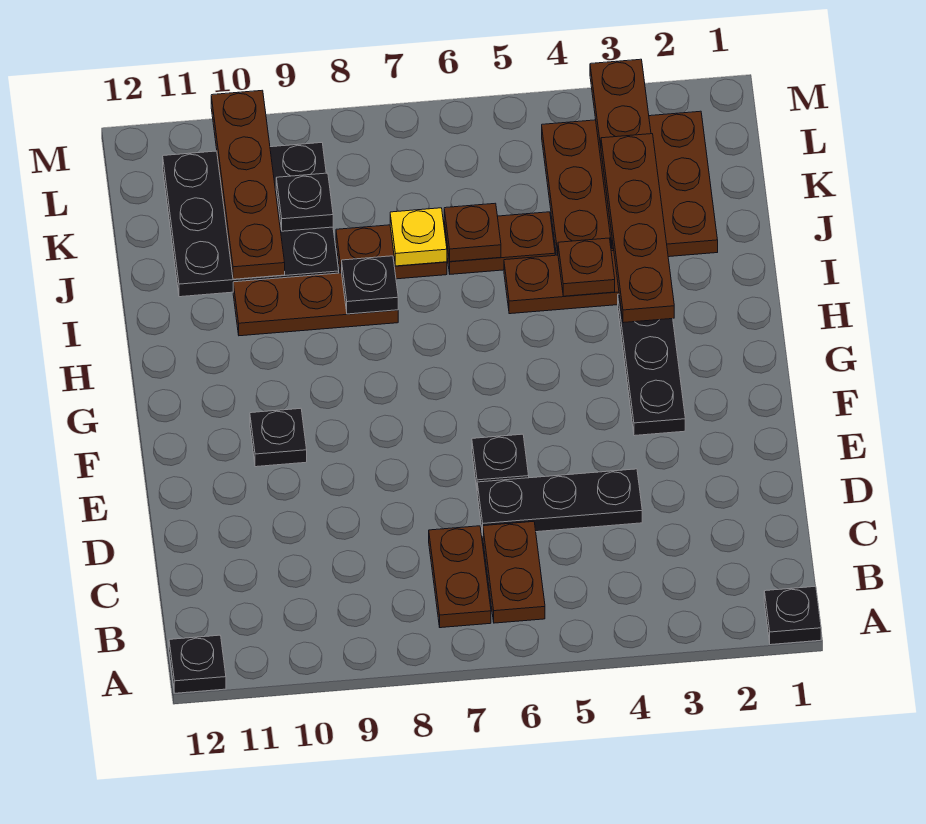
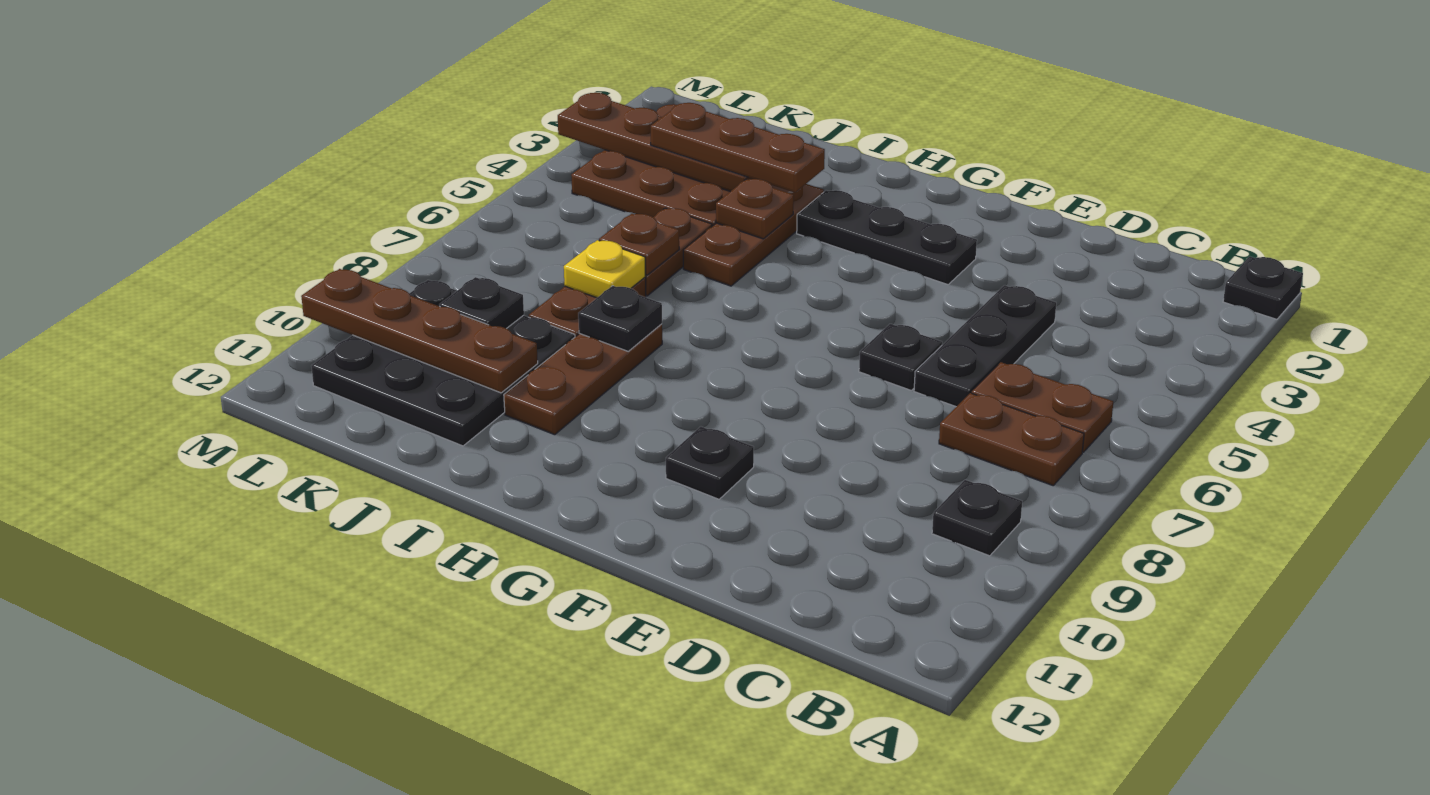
black plate A12 level 1 -> black plate B9 level 1
brown plate H3:K3 level 3 -> brown plate I3:K3 level 3

